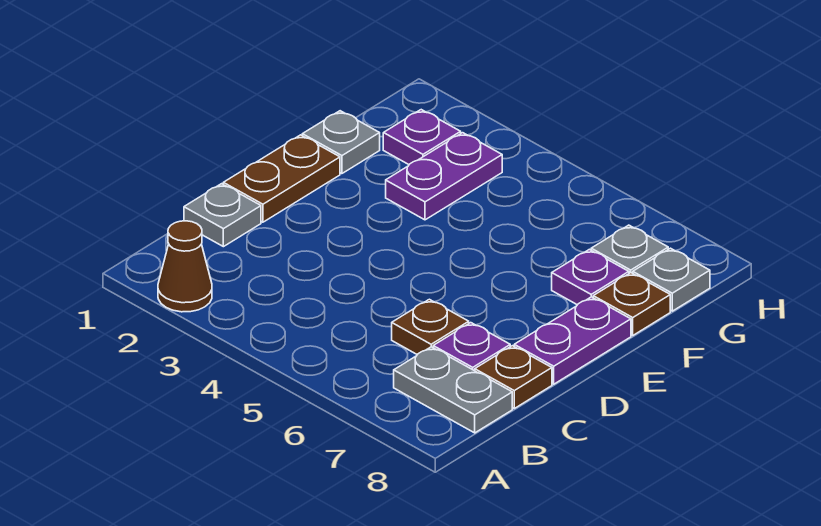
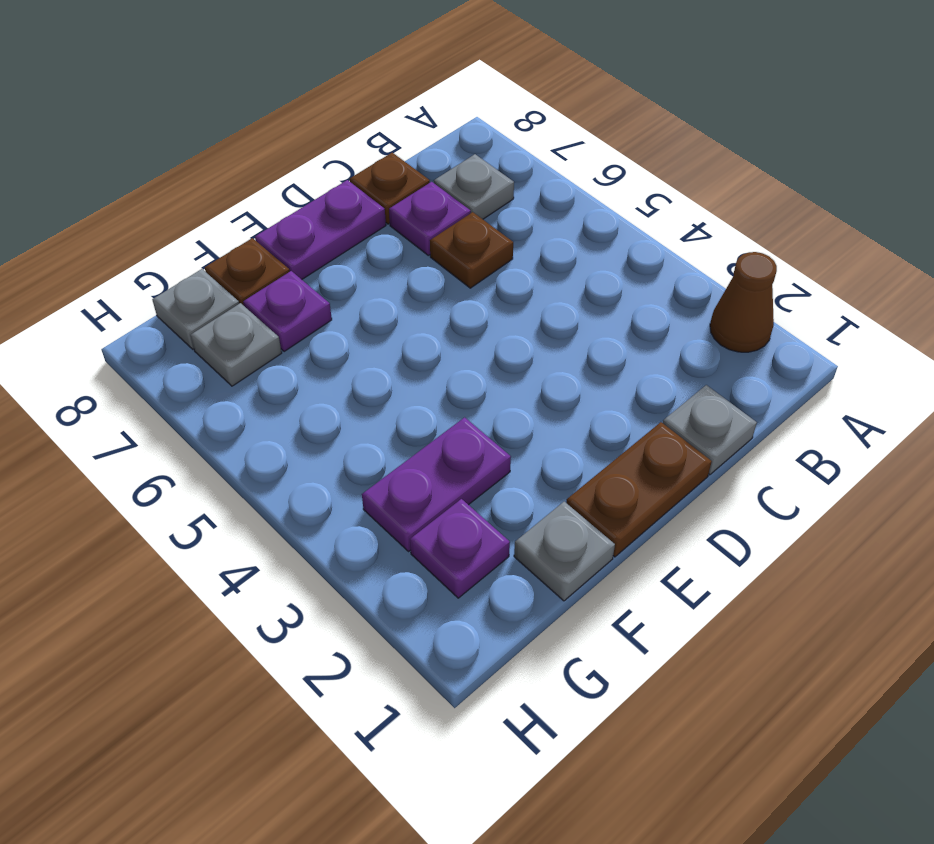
grey plate B7:B8 level 1 -> grey plate B7 level 1

